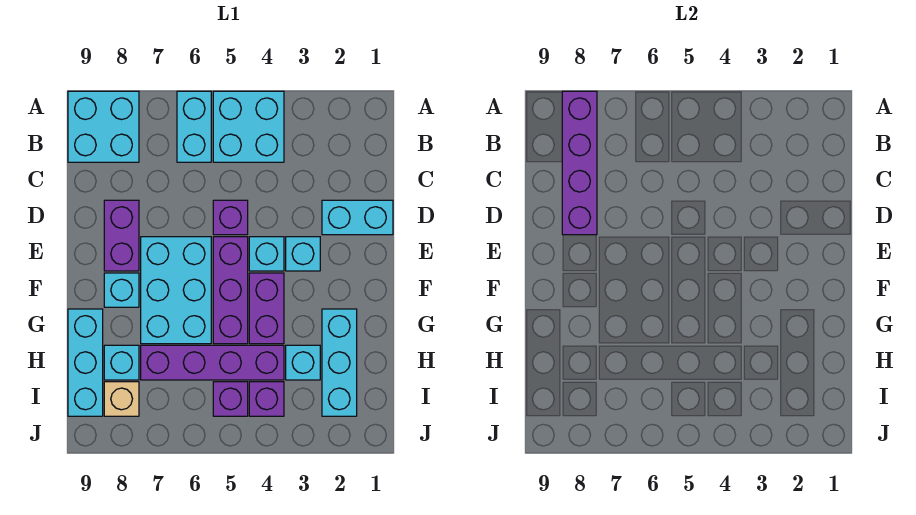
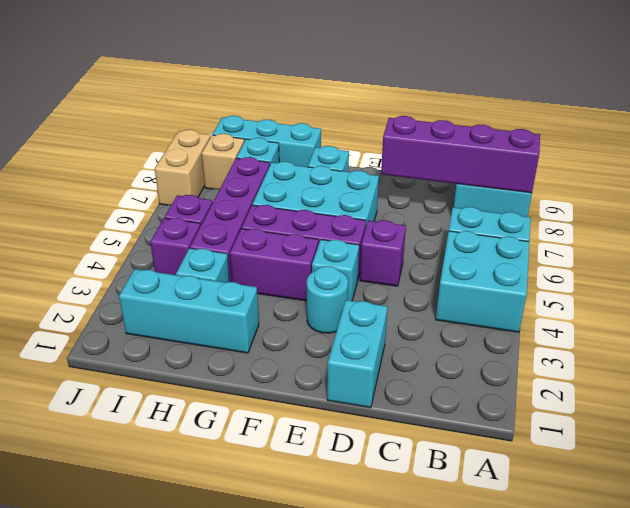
purple brick D8:E8 level 1 -> none
cyan brick E3 level 1 -> cyan round brick E3 level 1
none -> tan brick J7:J8 level 1

